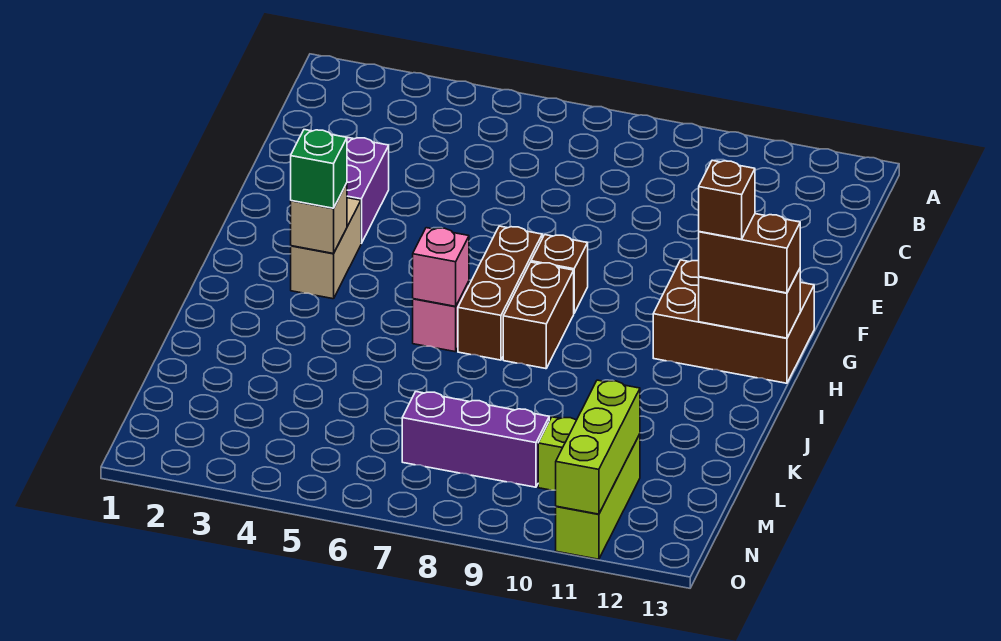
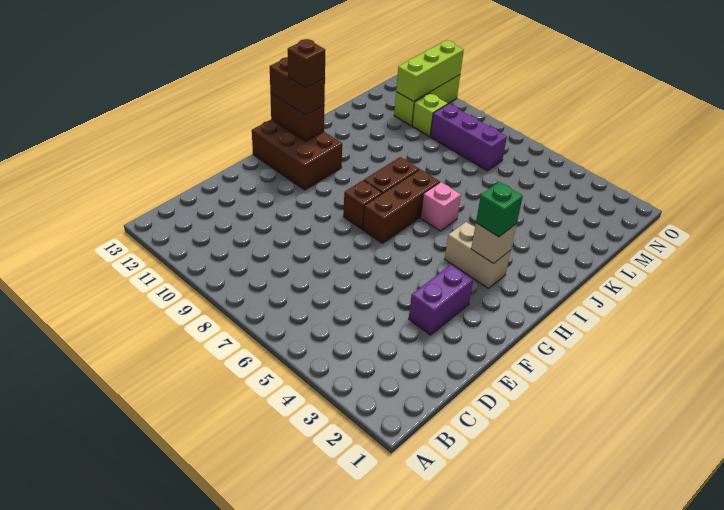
tan brick G3:H3 level 1 -> tan brick H3:H4 level 1
pink brick I6 level 2 -> none

